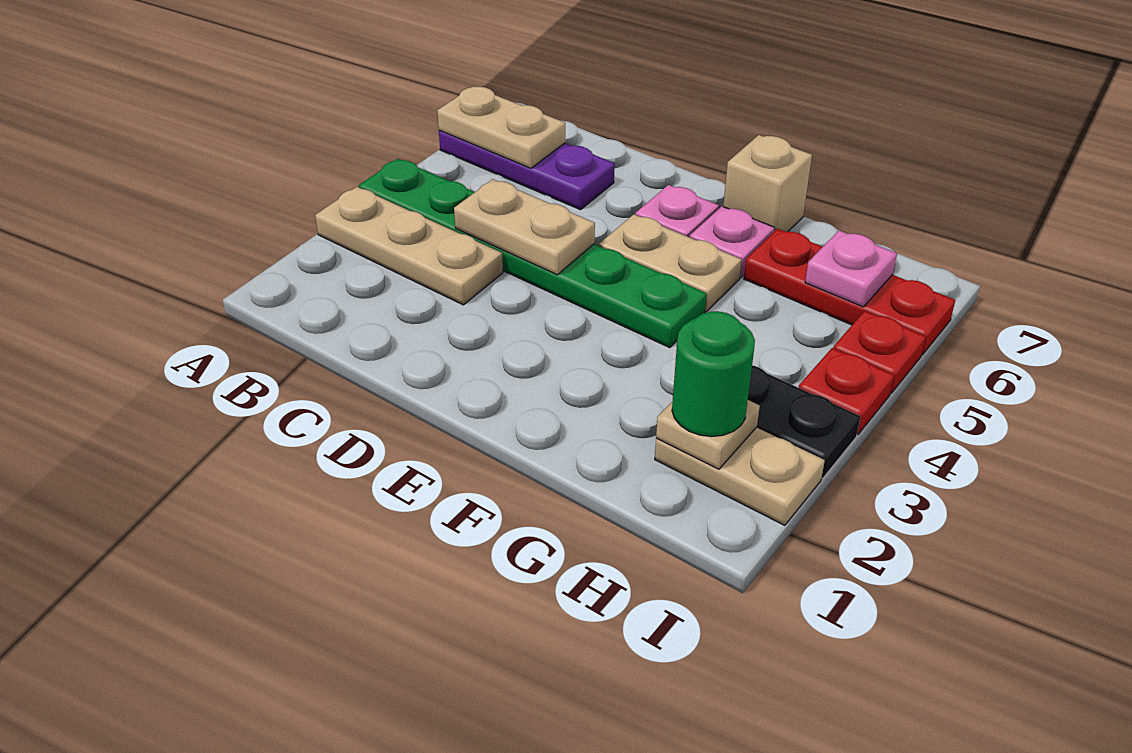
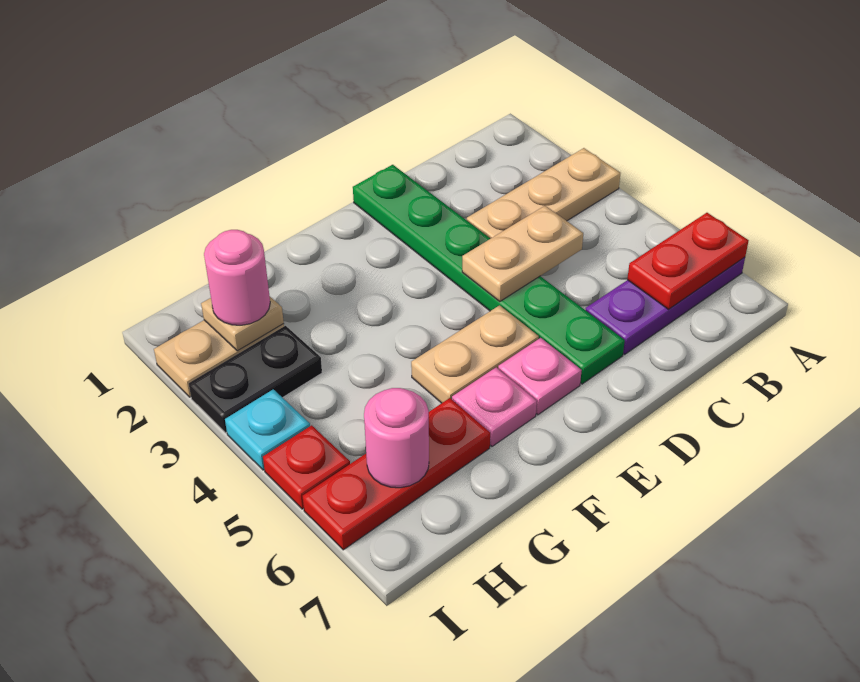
green plate A4:F4 level 1 -> green plate D1:D6 level 1
tan plate A6:B6 level 2 -> red plate A6:B6 level 2
tan brick F7 level 1 -> none
green round brick H2 level 3 -> pink round brick H2 level 3
pink plate H6 level 2 -> pink round brick H6 level 2
red plate I4 level 1 -> cyan plate I4 level 1

